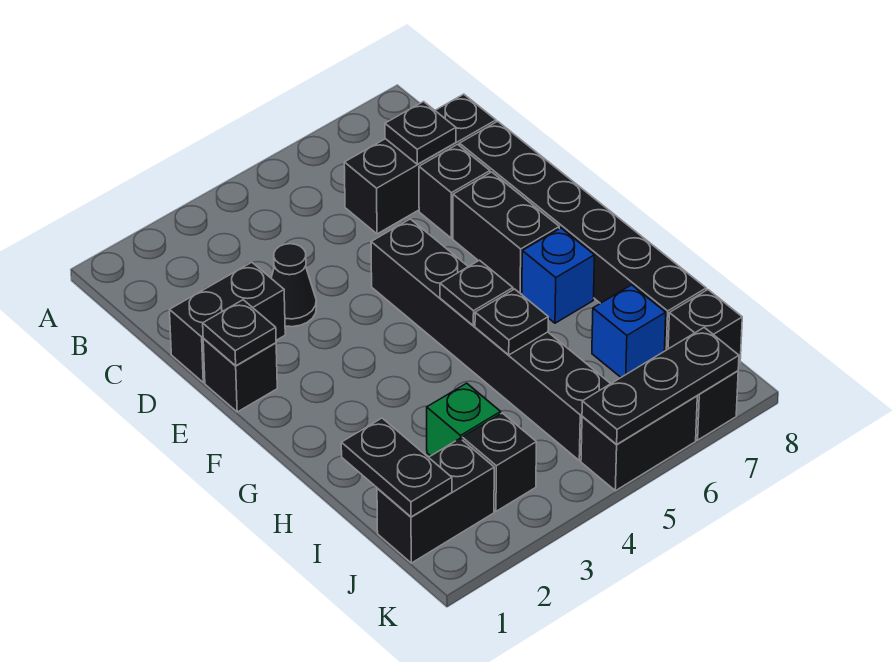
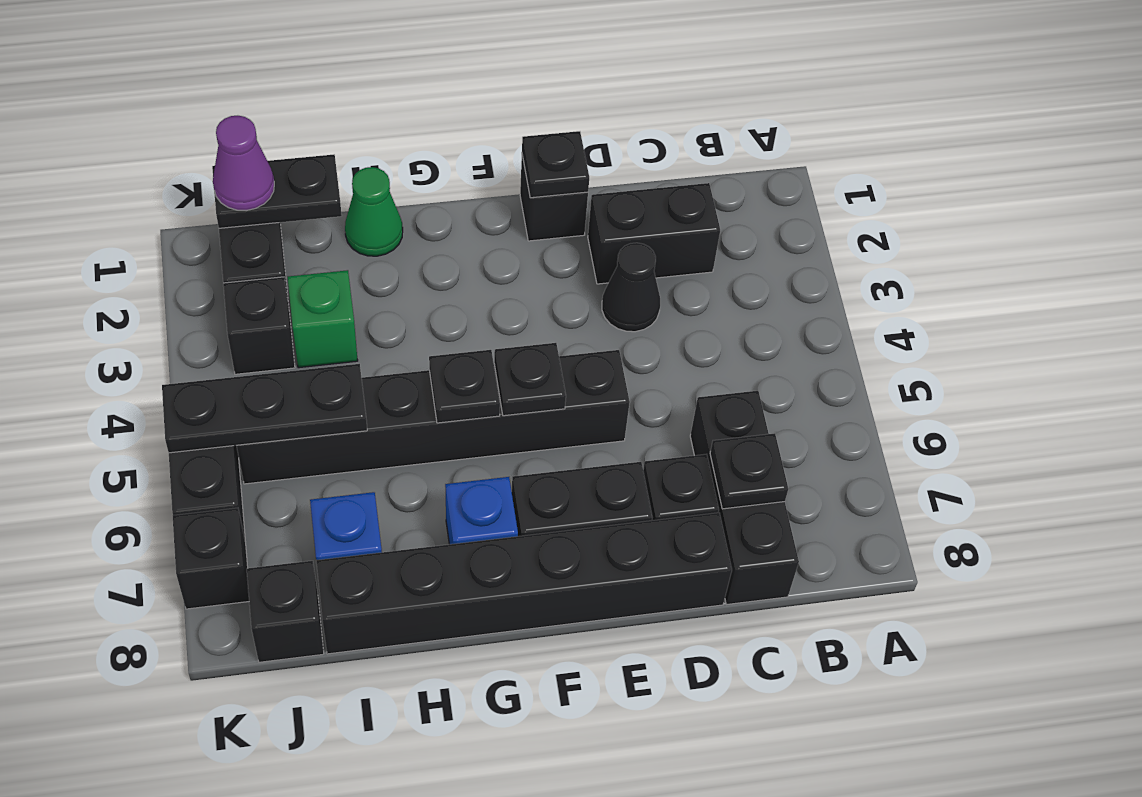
black brick D1:D2 level 1 -> black brick C2:D2 level 1
none -> green cone H1 level 1
black plate H5 level 2 -> black plate F5 level 2
none -> purple cone J1 level 3
black plate K5:K7 level 2 -> black plate I5:K5 level 2

